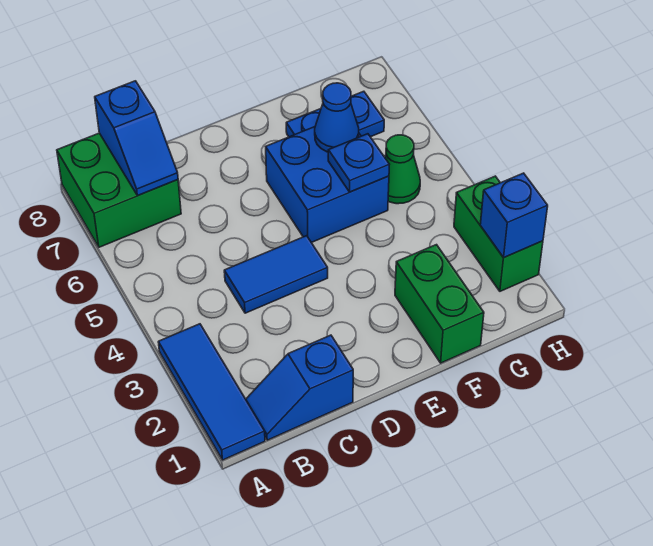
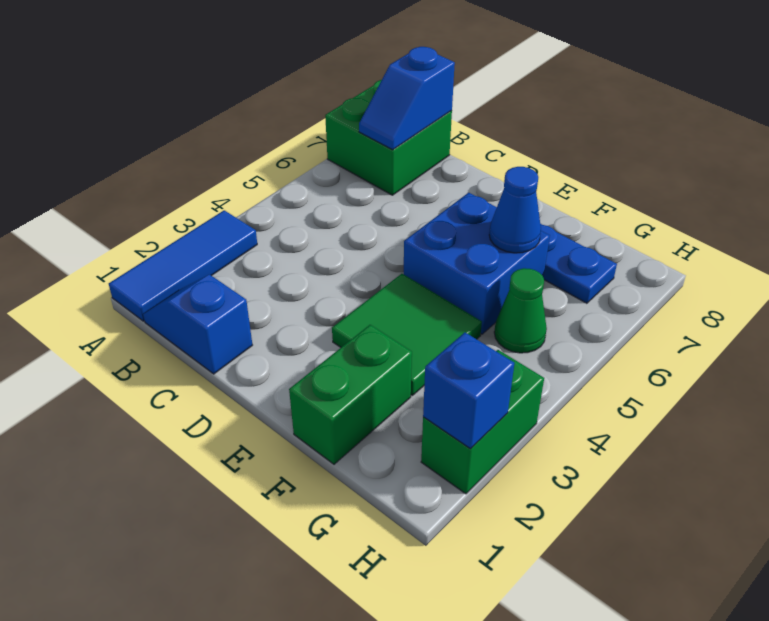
blue tile C4:D4 level 1 -> none
none -> green tile E3:F4 level 1
blue plate F5 level 2 -> none

